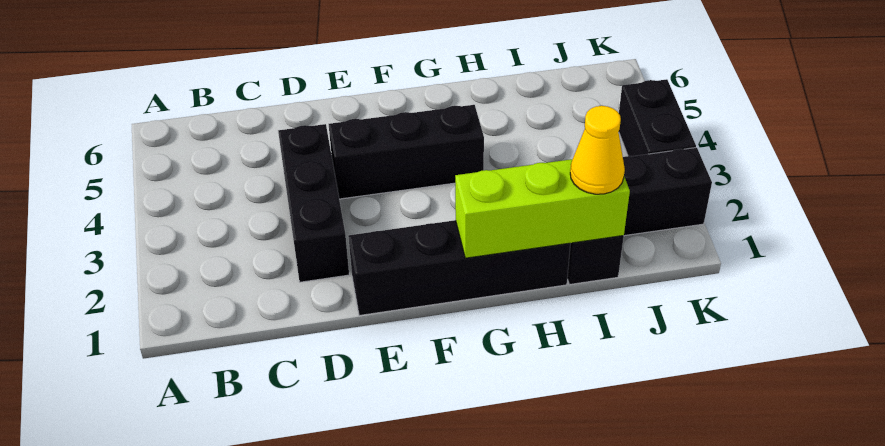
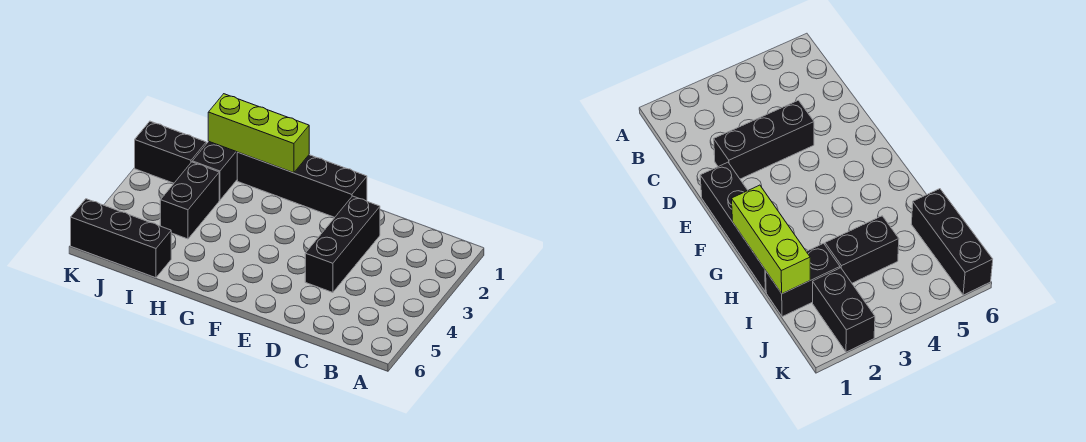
black brick E4:G4 level 1 -> black brick I6:K6 level 1
yellow cone I1 level 3 -> none
black brick K3:K4 level 1 -> black brick I3:I4 level 1

